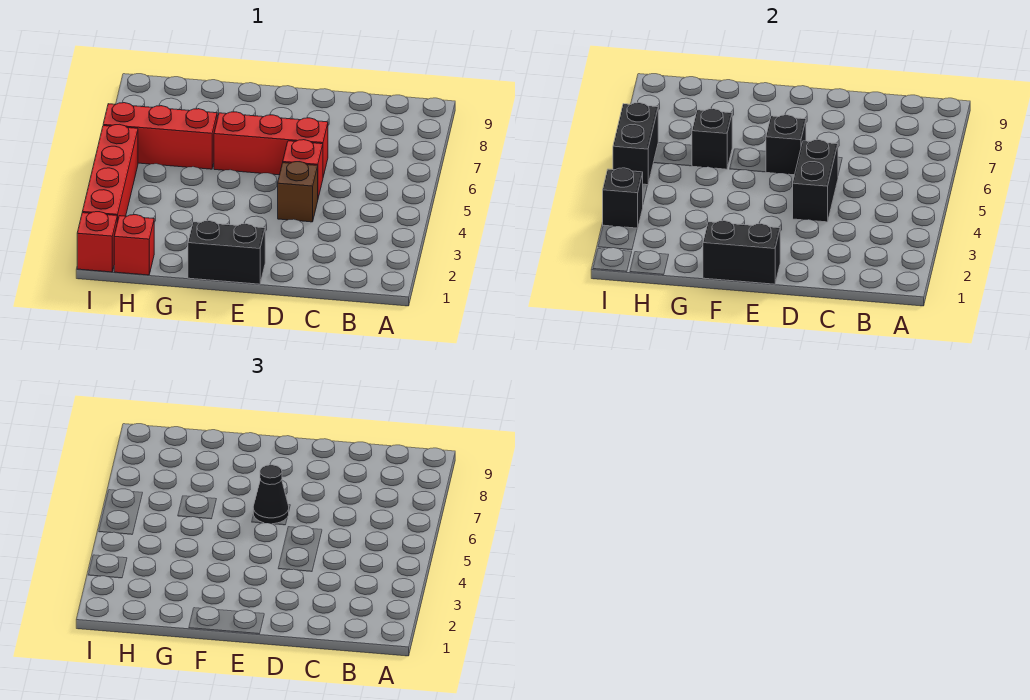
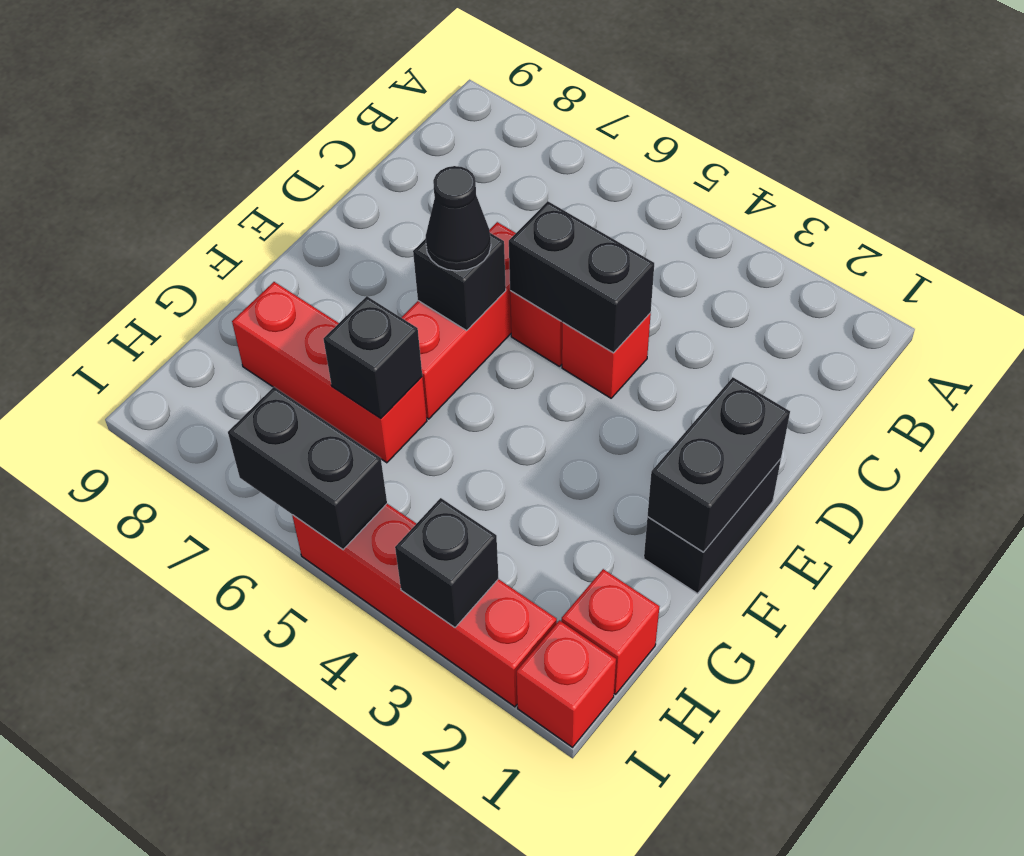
brown brick D4 level 1 -> red brick D4 level 1
red brick G6:I6 level 1 -> red brick G6:G8 level 1

